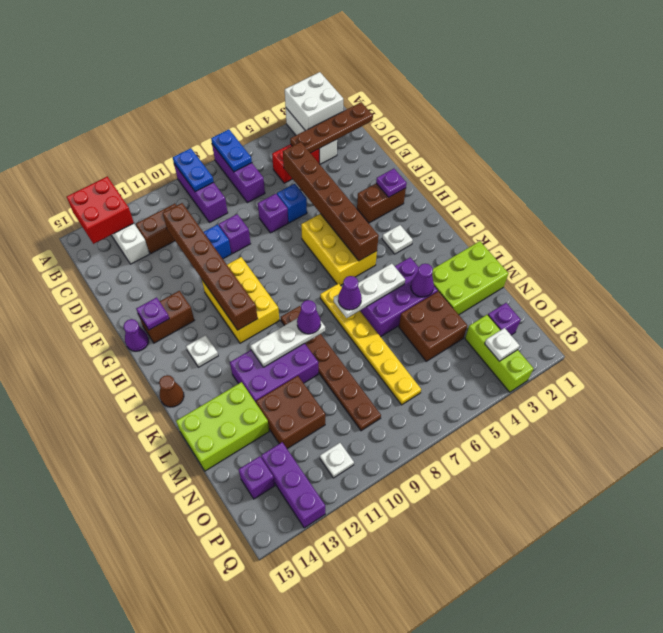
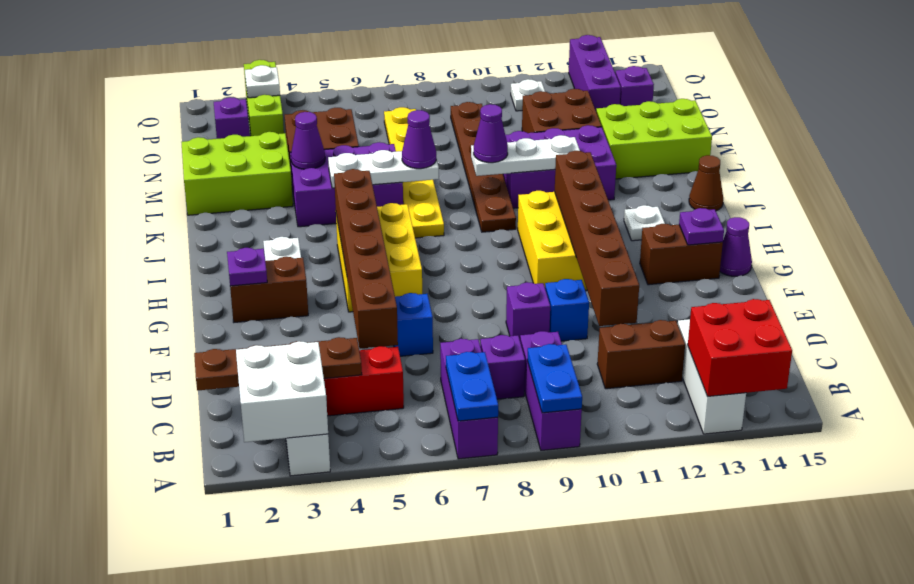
purple brick E7 level 1 -> purple brick C8 level 1

